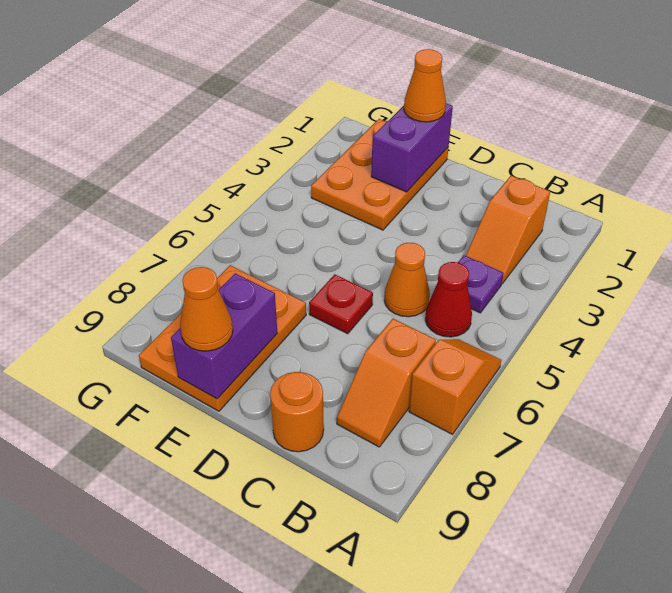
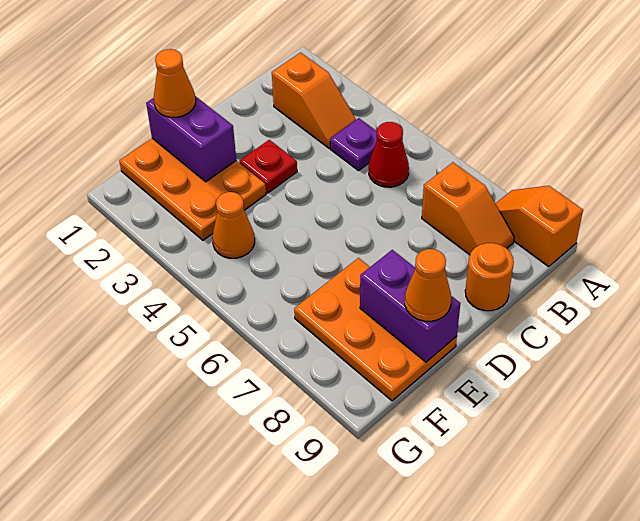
orange slope A6:A7 level 1 top 7 -> orange slope A8:A9 level 1 top 9
orange cone C5 level 1 -> orange cone F4 level 1
red plate D6 level 1 -> red plate D3 level 1

